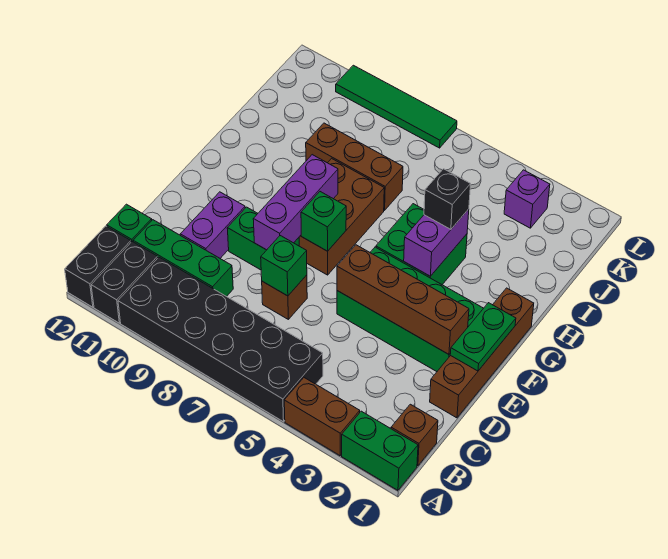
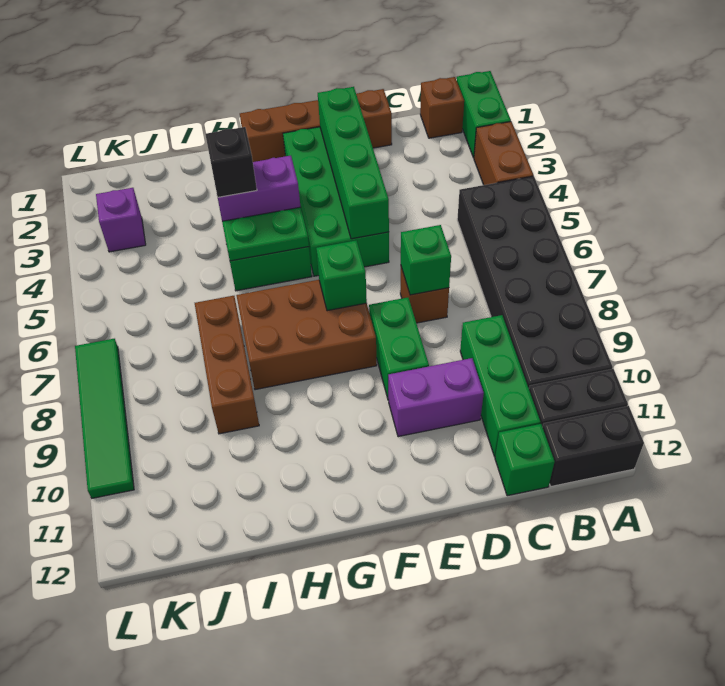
green plate E1:F1 level 2 -> green plate G5:H5 level 2
brown brick E2:E5 level 2 -> green brick E2:E5 level 2
purple brick E8:G8 level 2 -> none

